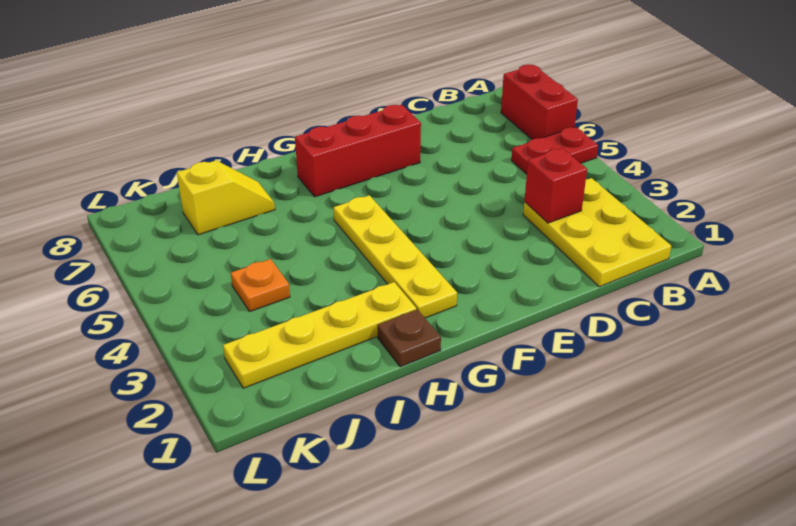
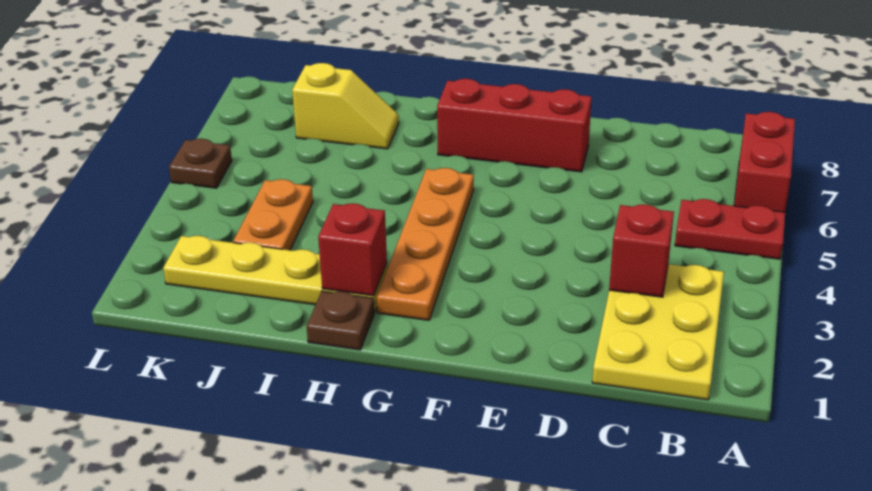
yellow plate G2:G5 level 1 -> orange plate G2:G5 level 1
none -> red brick H2 level 2
orange plate J4 level 1 -> orange plate J3:J4 level 1
none -> brown plate L5 level 1

